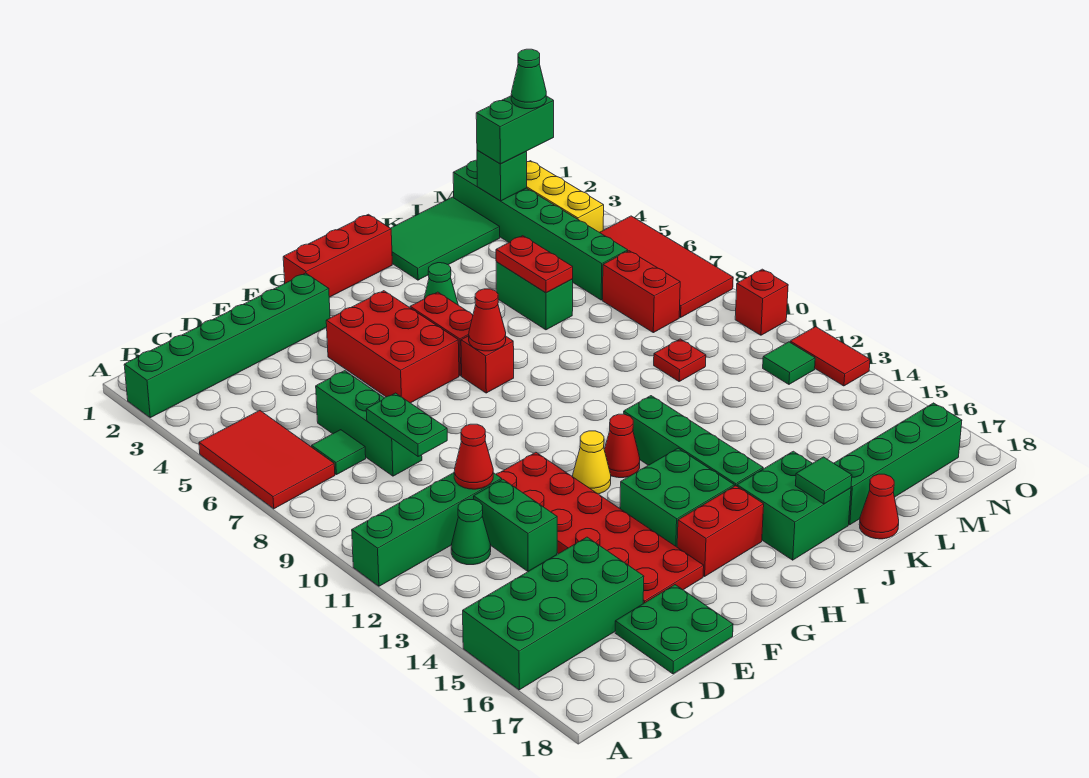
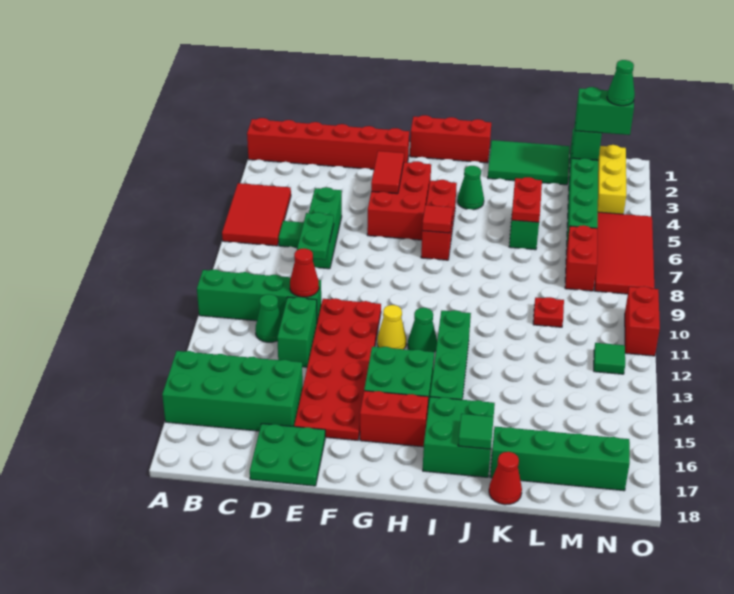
green brick A2:F2 level 1 -> red brick A2:F2 level 1
red cone H7 level 2 -> red tile H7 level 2
red cone H12 level 1 -> green cone H12 level 1
red brick O10 level 1 -> red brick O10:O11 level 1
red tile O12:O13 level 1 -> red tile F4:F5 level 2

